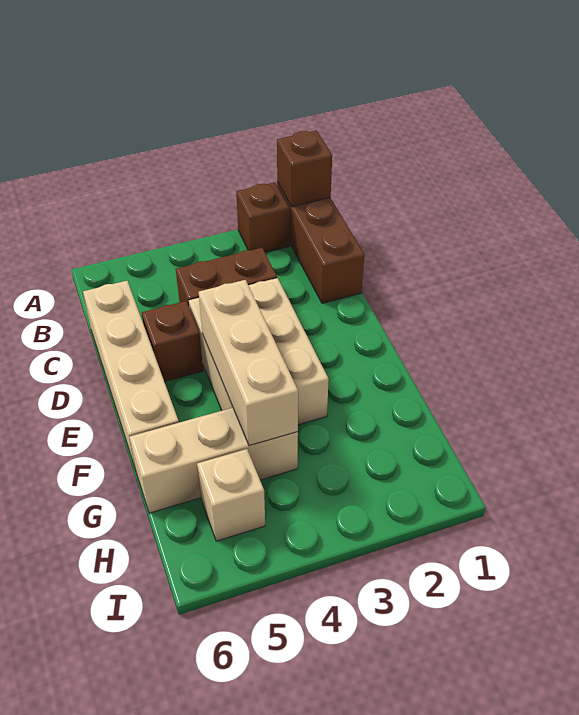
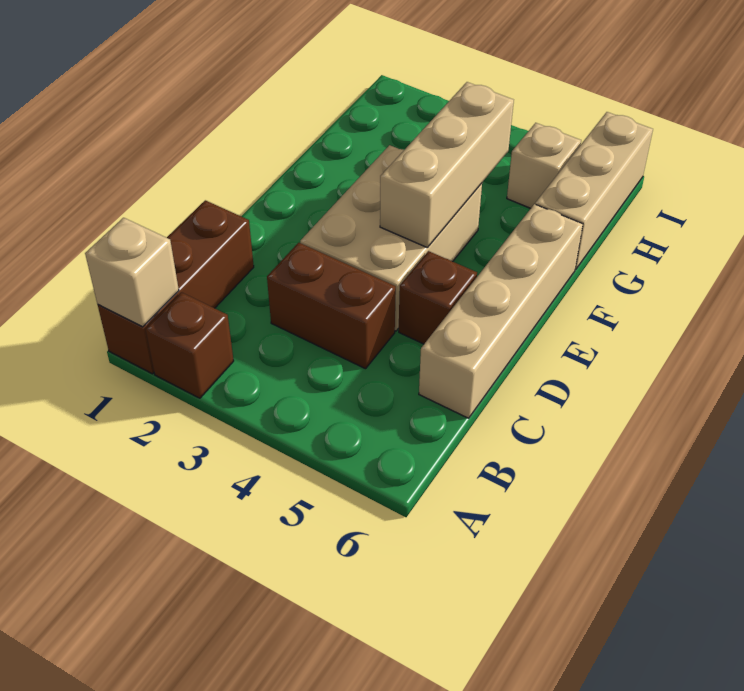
brown brick A1 level 2 -> tan brick A1 level 2
tan brick G4:G6 level 1 -> tan brick G6:I6 level 1

